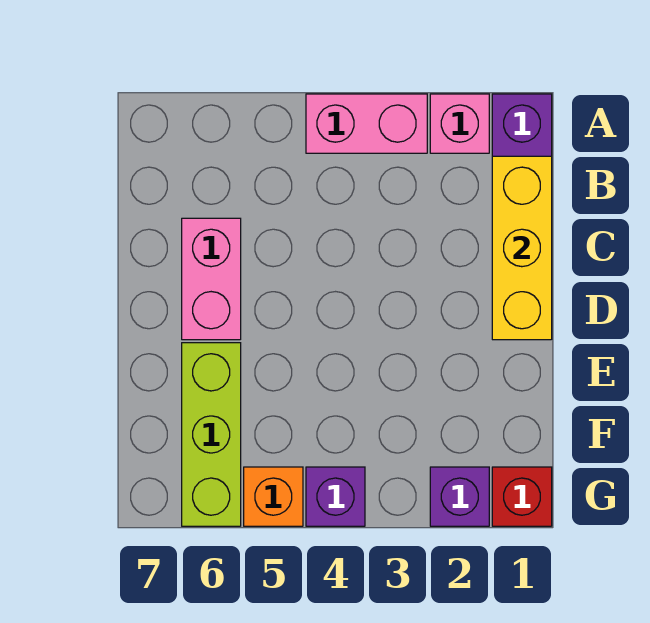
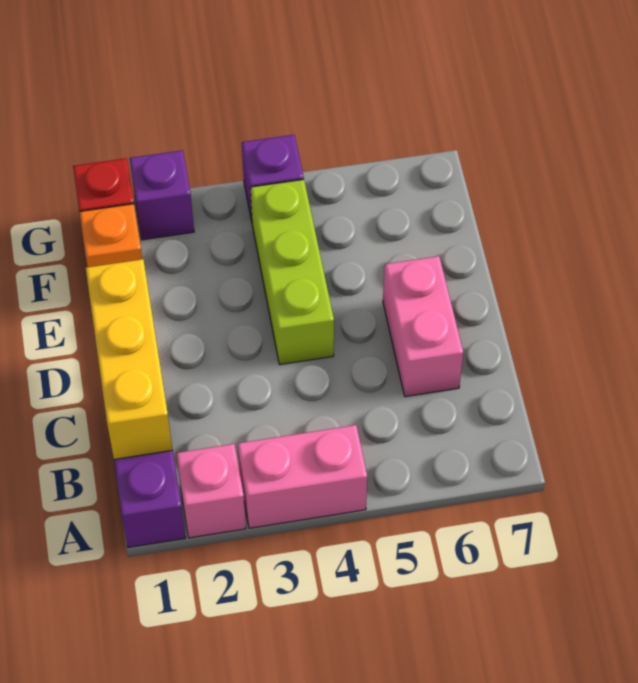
lime brick E6:G6 level 1 -> lime brick D4:F4 level 1
orange brick G5 level 1 -> orange brick F1 level 1

